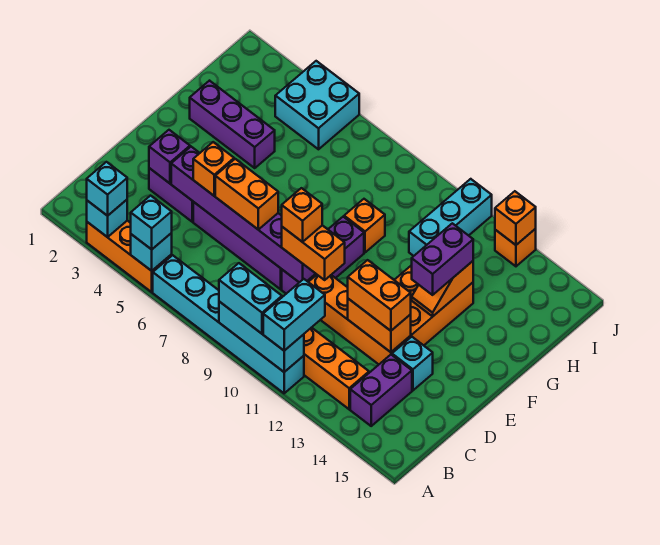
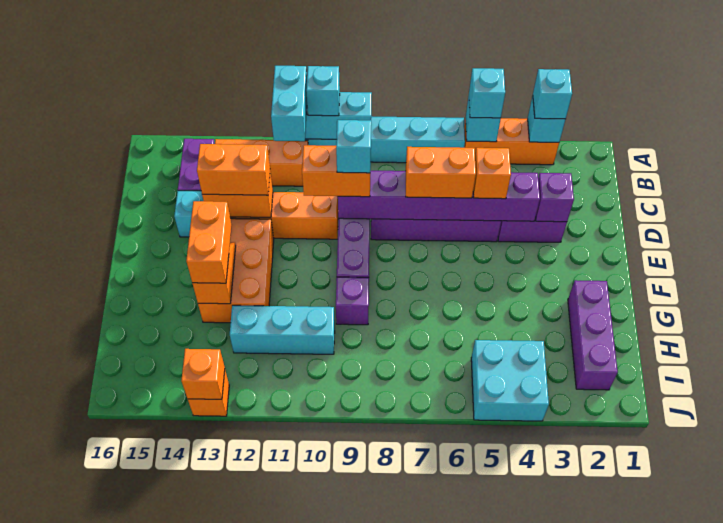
cyan brick A9:A10 level 3 -> cyan brick A10 level 3
orange brick D9 level 4 -> cyan brick D9 level 4
purple brick F13:G13 level 3 -> orange brick F13:G13 level 3
purple brick G2:G4 level 1 -> purple brick G2:I2 level 1
orange brick G9 level 1 -> purple brick G9 level 1
cyan brick H11:J11 level 1 -> cyan brick H10:H12 level 1

